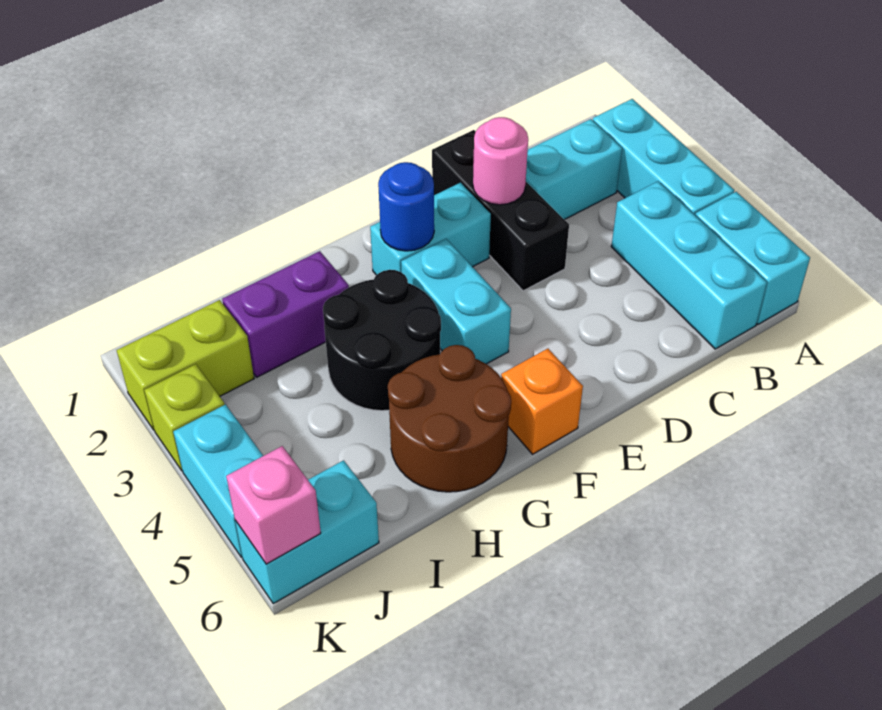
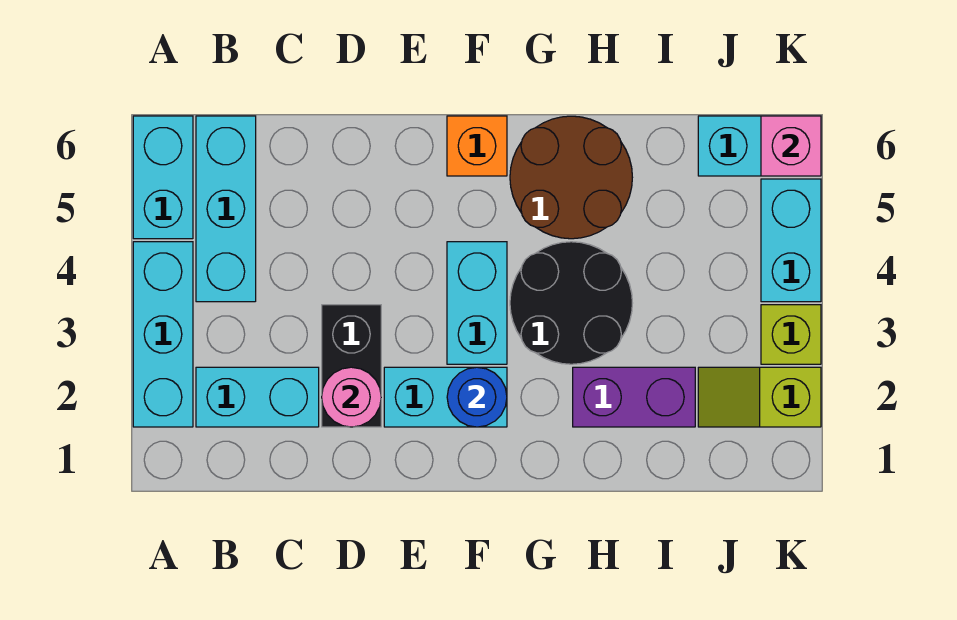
black brick D1:D3 level 1 -> black brick D2:D3 level 1
lime brick J2:K2 level 1 -> lime slope J2:K2 level 1 top K

